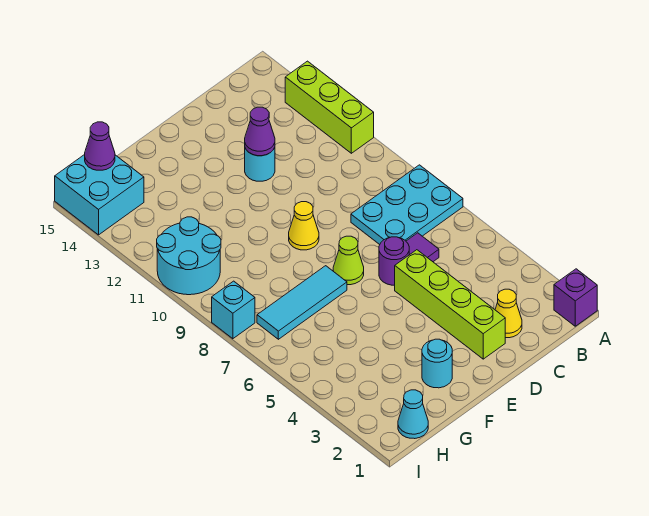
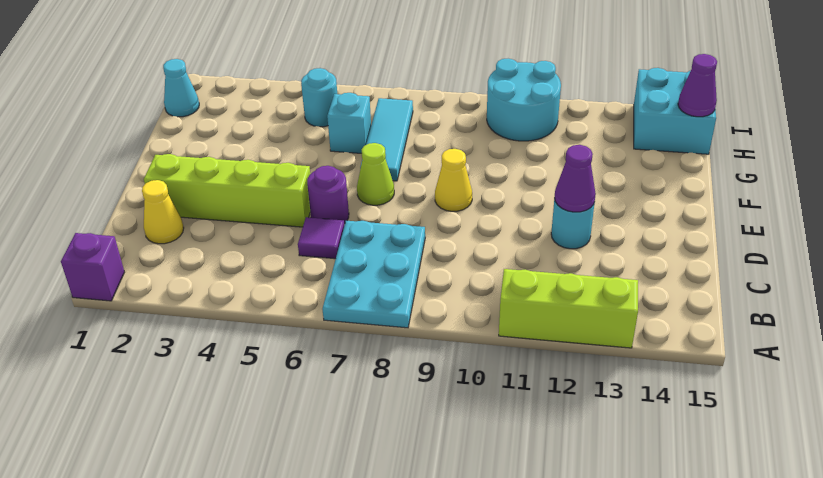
cyan round brick F2 level 1 -> cyan round brick H5 level 1
cyan brick I8 level 1 -> cyan brick G6 level 1

